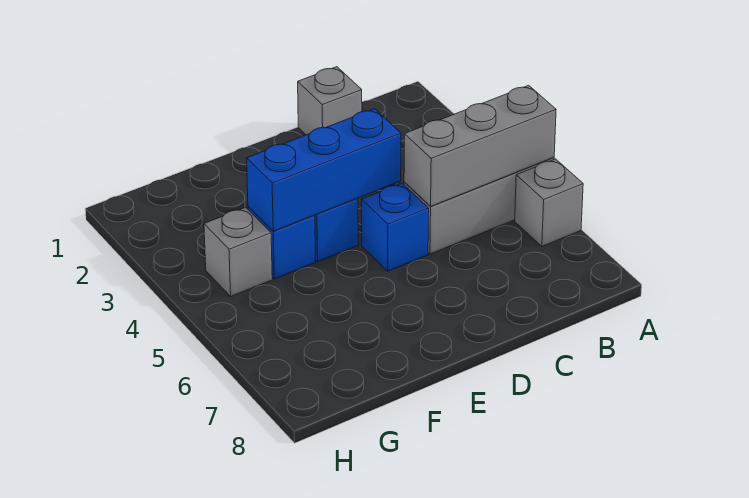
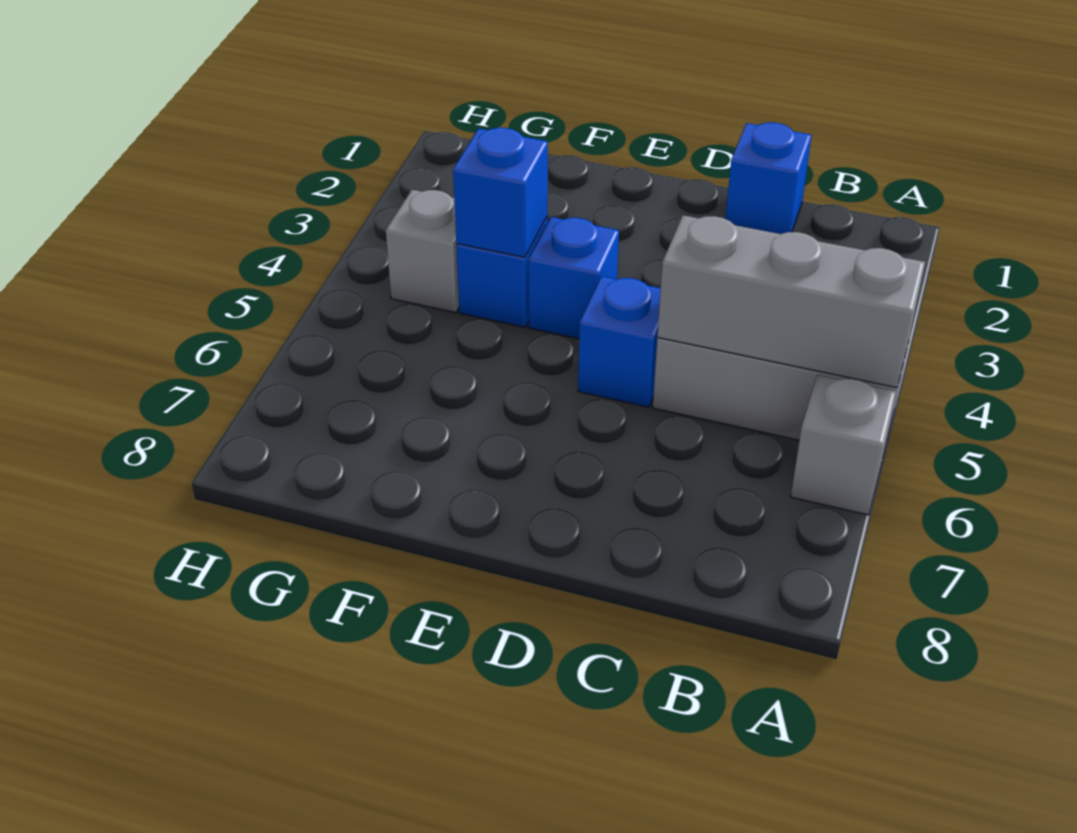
grey brick C1 level 1 -> blue brick C1 level 1
blue brick D4:F4 level 2 -> blue brick F4 level 2

